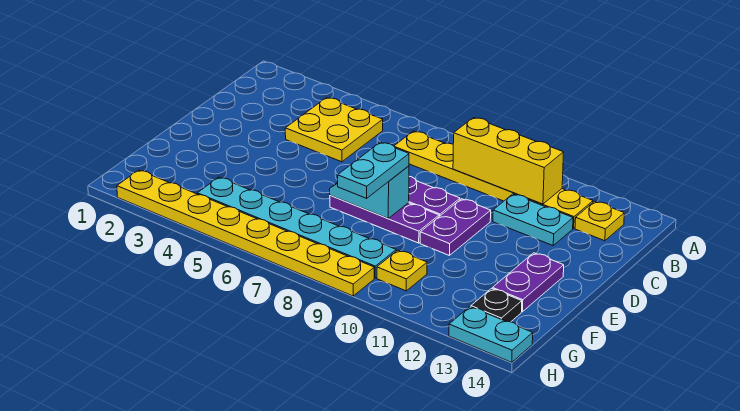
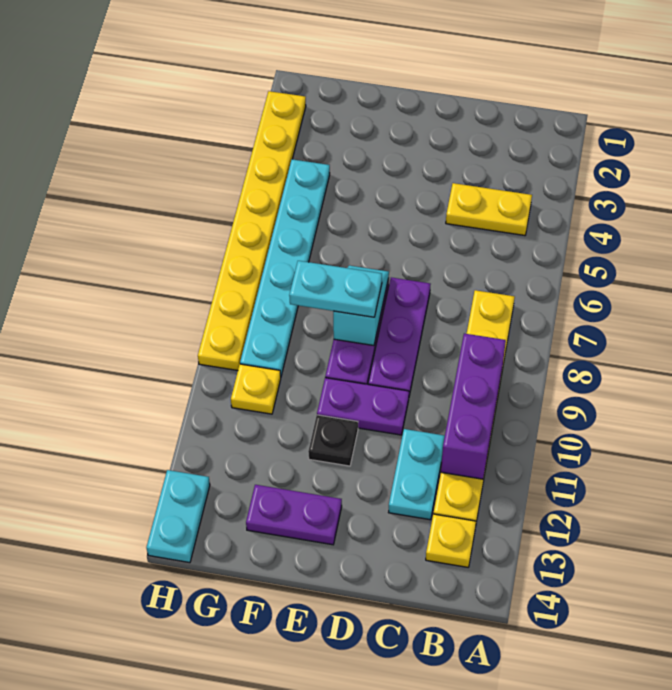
yellow plate B4:C5 level 1 -> yellow plate B4:C4 level 1
yellow brick B9:B11 level 2 -> purple brick B9:B11 level 2
black plate G13 level 1 -> black plate E11 level 1

